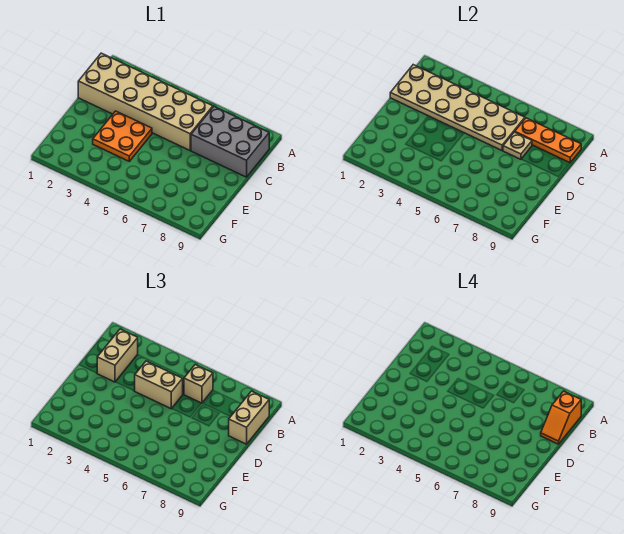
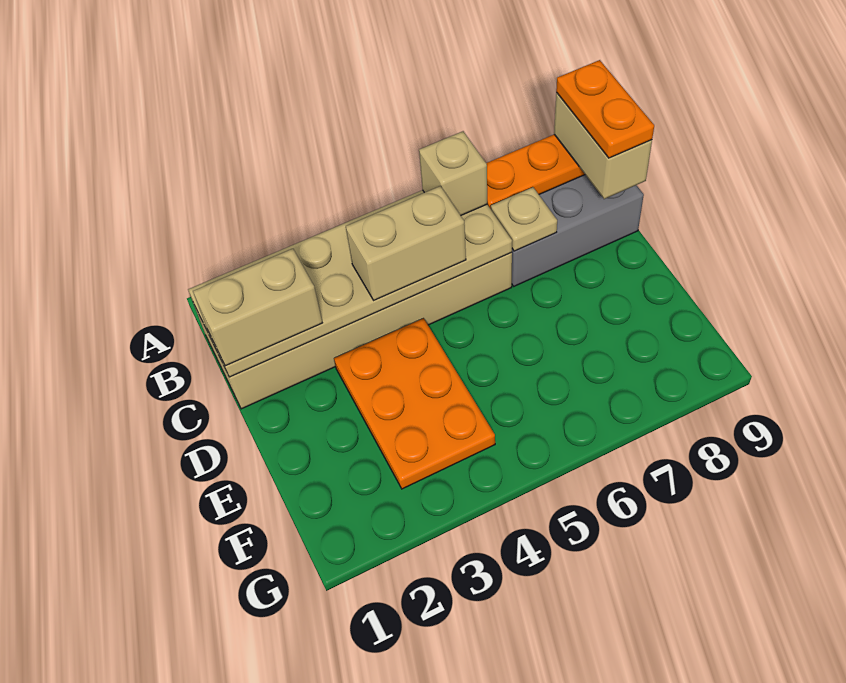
tan brick B2:C2 level 3 -> tan brick C1:C2 level 3
orange slope B9:C9 level 4 top B -> orange plate B9:C9 level 4
orange plate D3:E4 level 1 -> orange plate D3:F4 level 1

